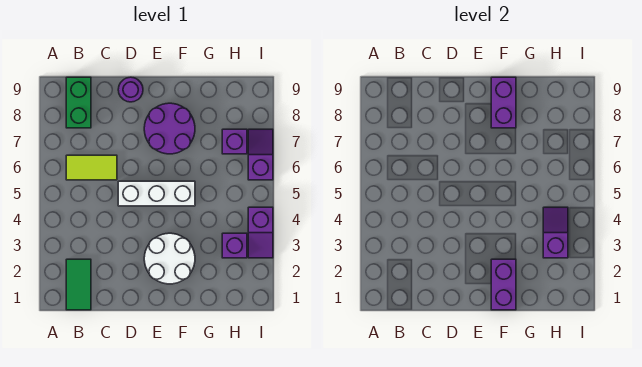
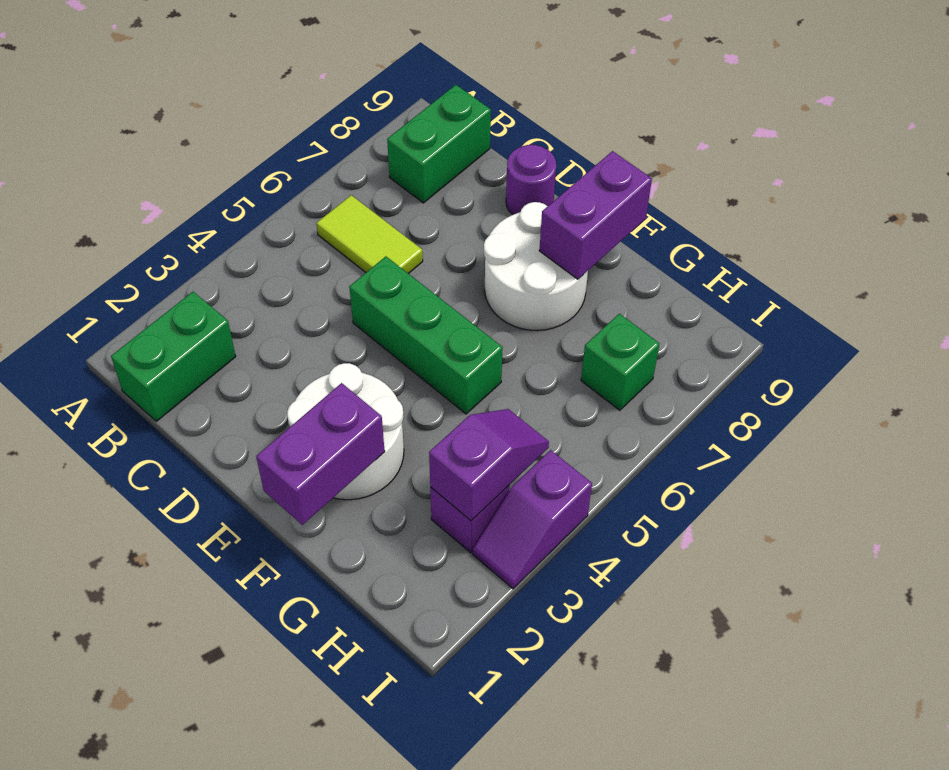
green tile B1:B2 level 1 -> green brick B1:B2 level 1
white brick D5:F5 level 1 -> green brick D5:F5 level 1
purple round brick E7:F8 level 1 -> white round brick E7:F8 level 1
purple brick H7 level 1 -> green brick H7 level 1
purple slope I6:I7 level 1 top 6 -> none

